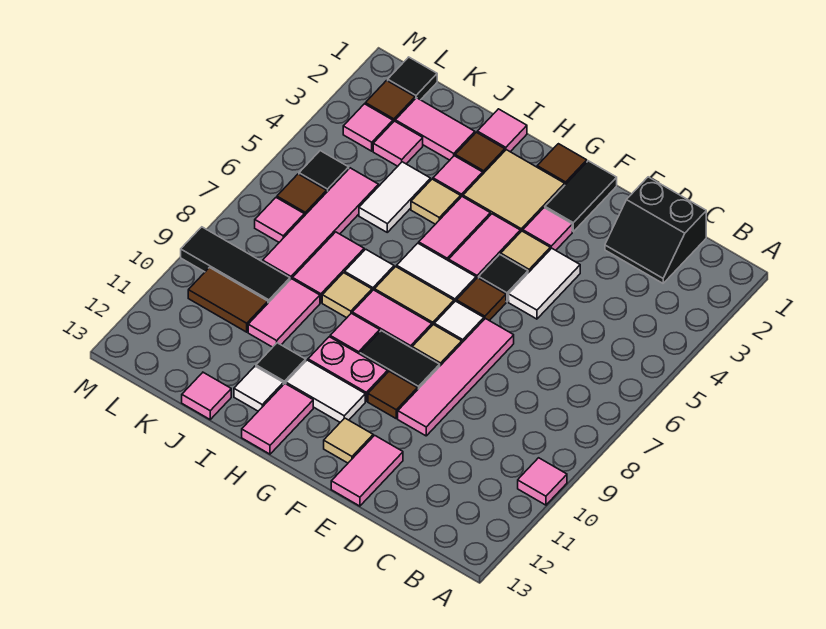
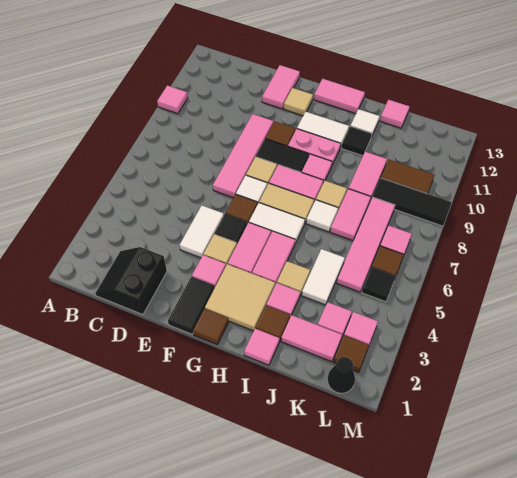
black slope C1:D2 level 1 top 1 -> black slope C1:D2 level 1 top D
pink tile H12:H13 level 1 -> pink tile G13:H13 level 1
black tile L1 level 1 -> black cone L1 level 1

